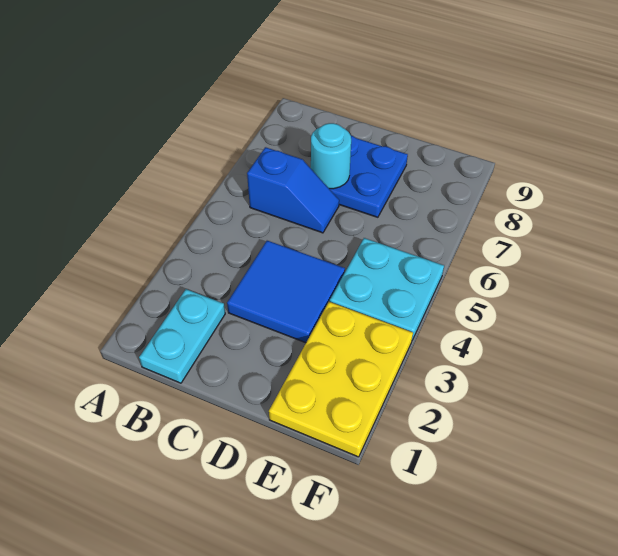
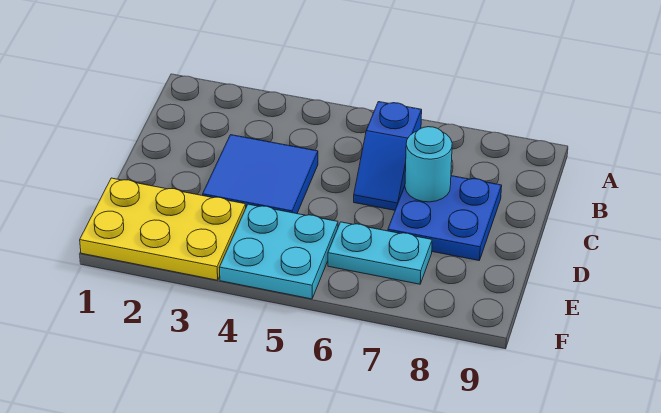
cyan plate B1:B2 level 1 -> cyan plate E6:E7 level 1

